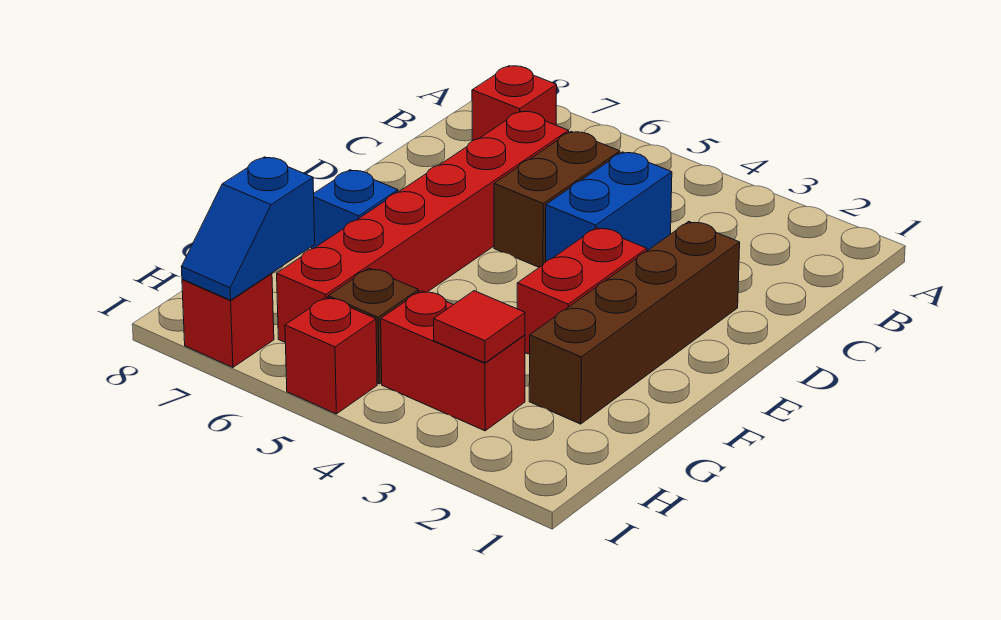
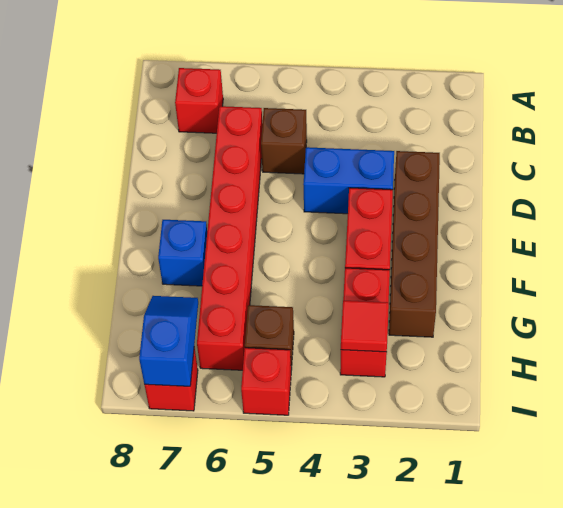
blue brick C4:D4 level 1 -> blue brick D3:D4 level 1
brown brick C5:D5 level 1 -> brown brick C5 level 1
red brick H3:H4 level 1 -> red brick G3:H3 level 1
blue slope H7:I7 level 2 top H -> blue slope H7:I7 level 2 top I

